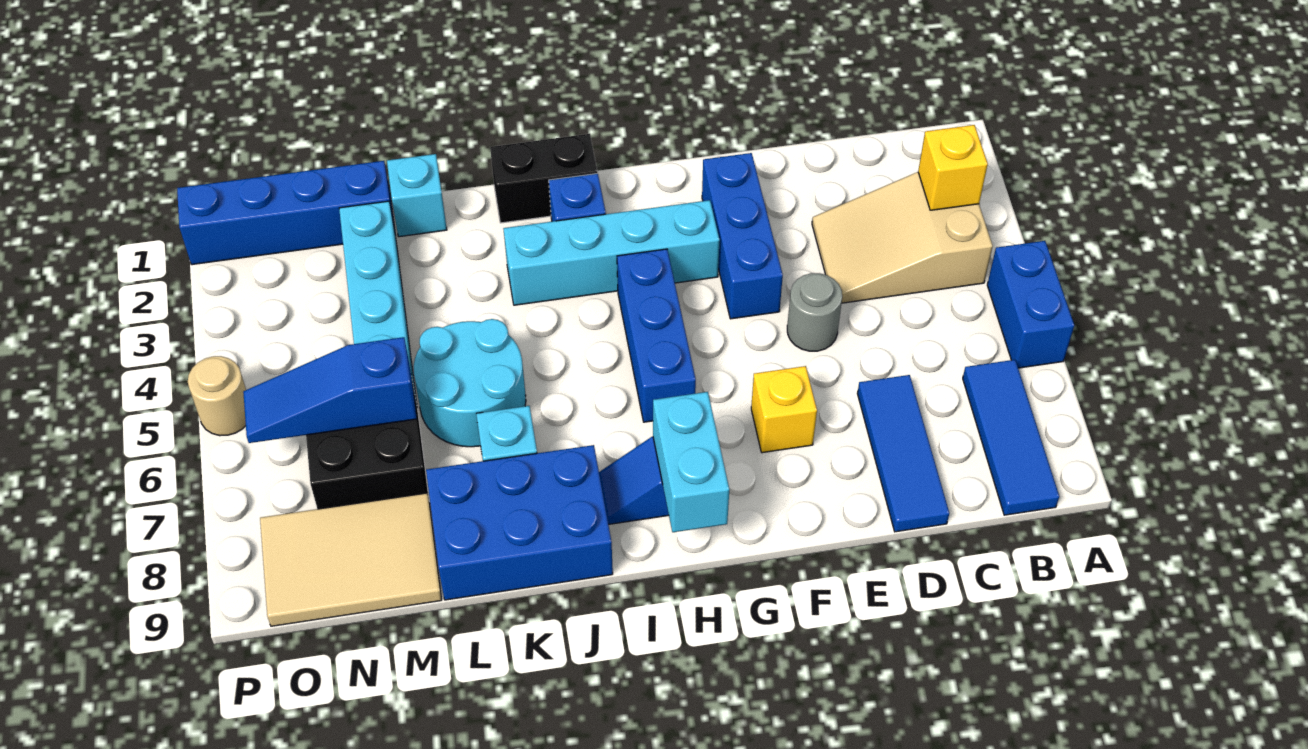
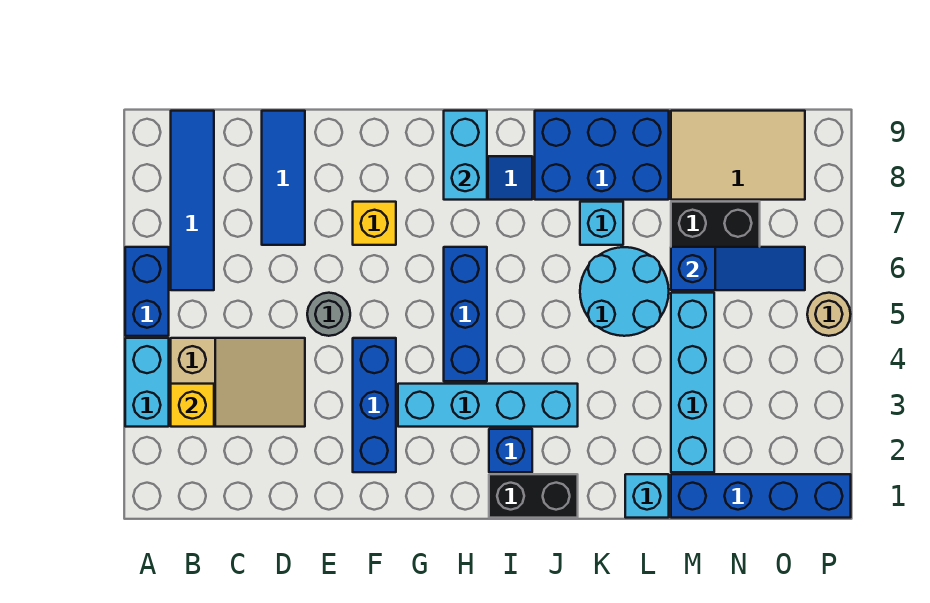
none -> cyan brick A3:A4 level 1
blue tile B7:B9 level 1 -> blue tile B6:B9 level 1

